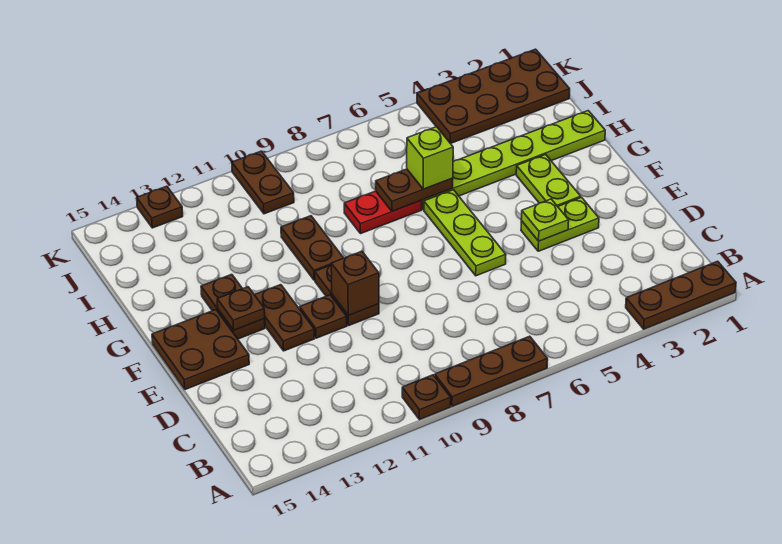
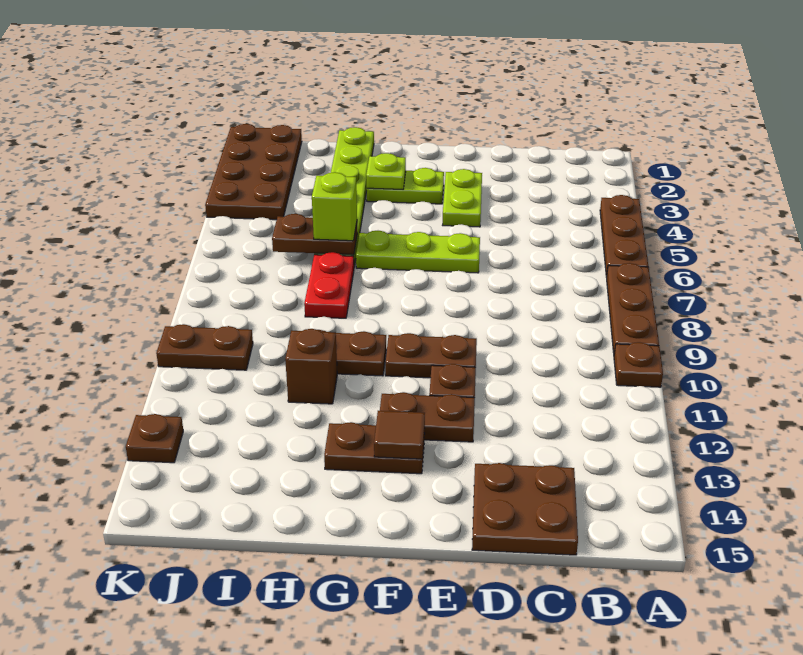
brown plate A1:A3 level 1 -> brown plate A4:A6 level 1
lime plate E4 level 2 -> lime plate G3 level 2
brown brick E10 level 2 -> brown brick H11 level 1
brown plate E14:F15 level 1 -> brown plate C14:D15 level 1
brown plate F13 level 2 -> brown tile F13 level 2
brown plate H6:H7 level 2 -> brown plate H6:I6 level 2

